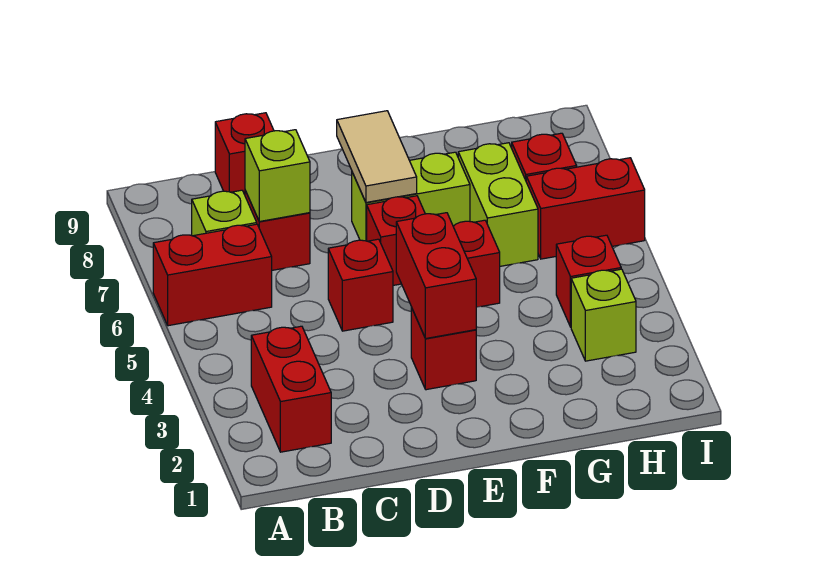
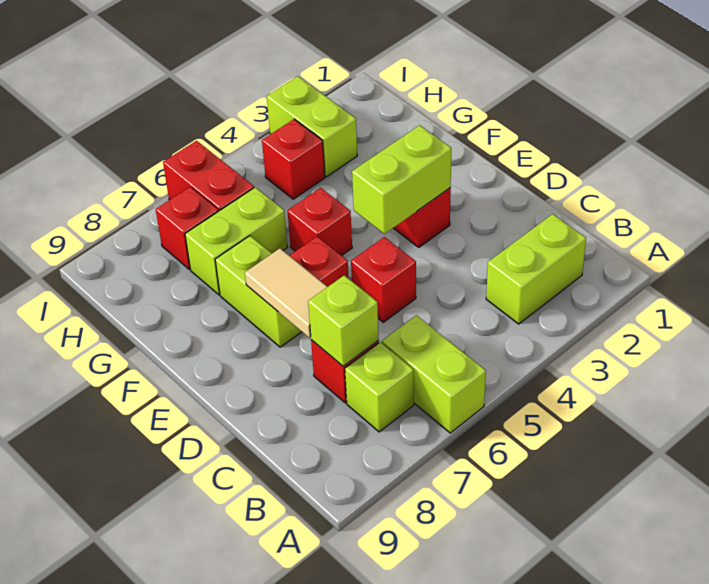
red brick A6:B6 level 1 -> lime brick A6:B6 level 1
red brick B2:B3 level 1 -> lime brick B2:B3 level 1
red brick C9 level 1 -> none
red brick E3:E4 level 2 -> lime brick E3:E4 level 2
tan tile E7:E8 level 2 -> tan tile D7:E7 level 2
lime brick H3 level 1 -> lime brick H3:I3 level 1

